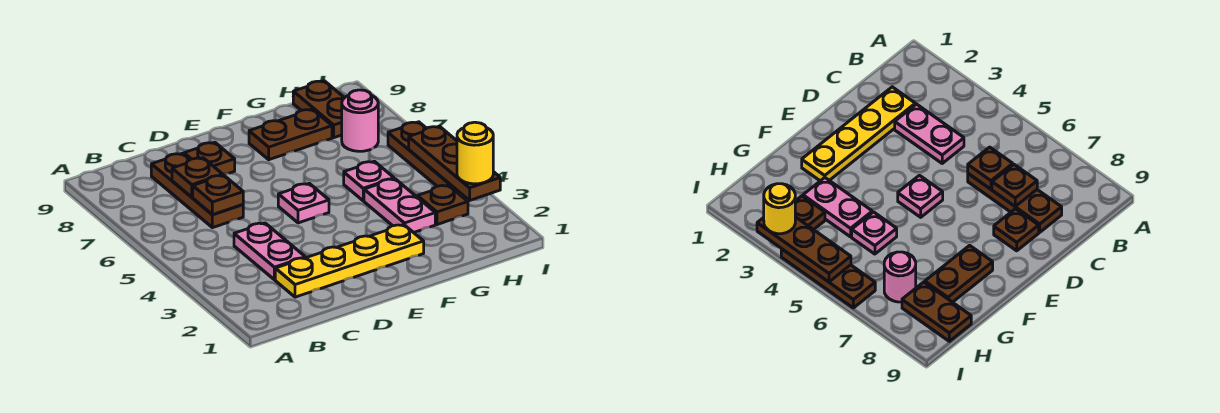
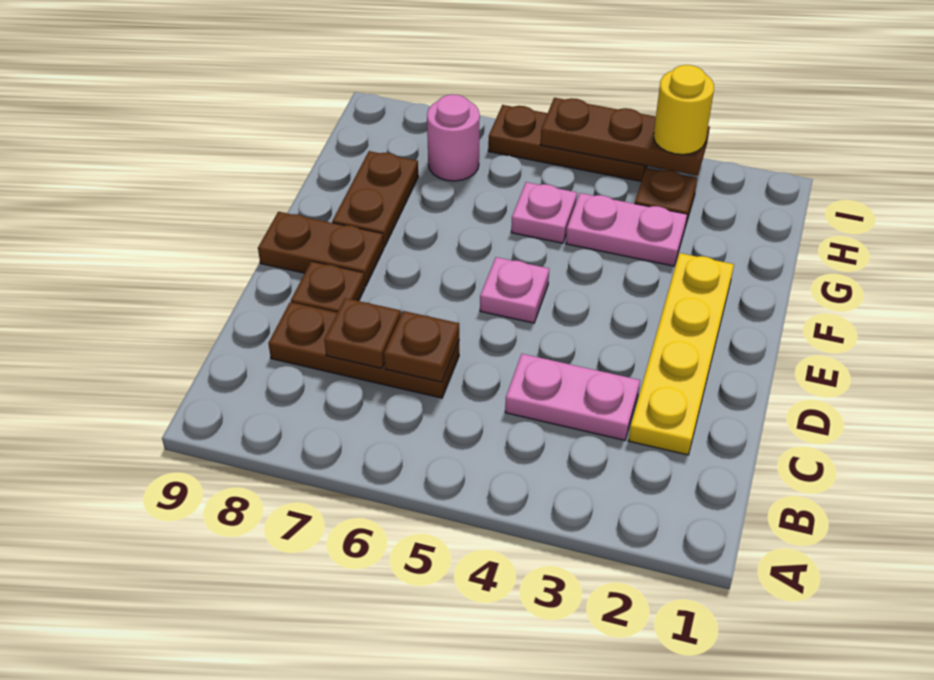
brown plate H8:H9 level 1 -> brown plate E8:E9 level 1

